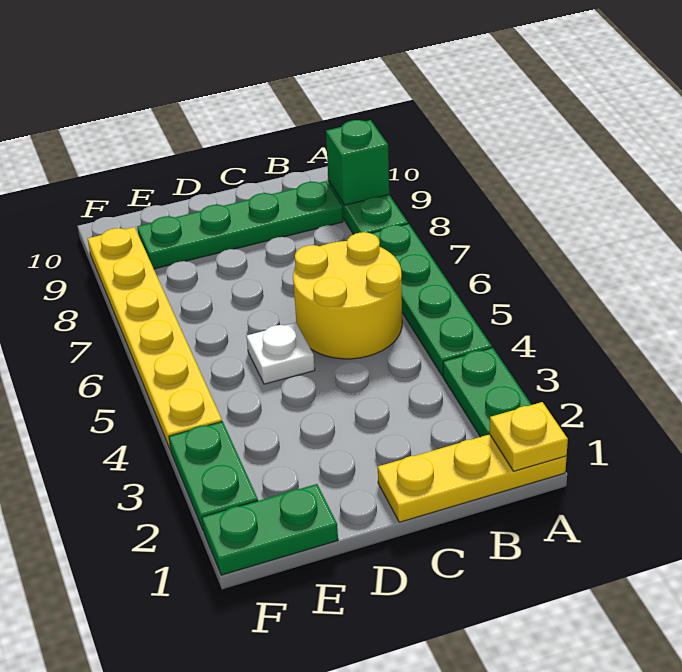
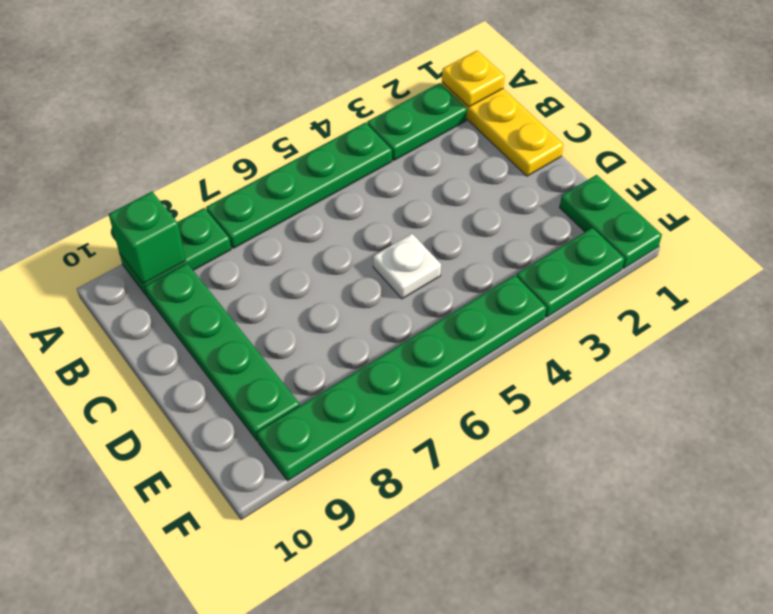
yellow round brick B5:C6 level 1 -> none
yellow plate F4:F9 level 1 -> green plate F4:F9 level 1

